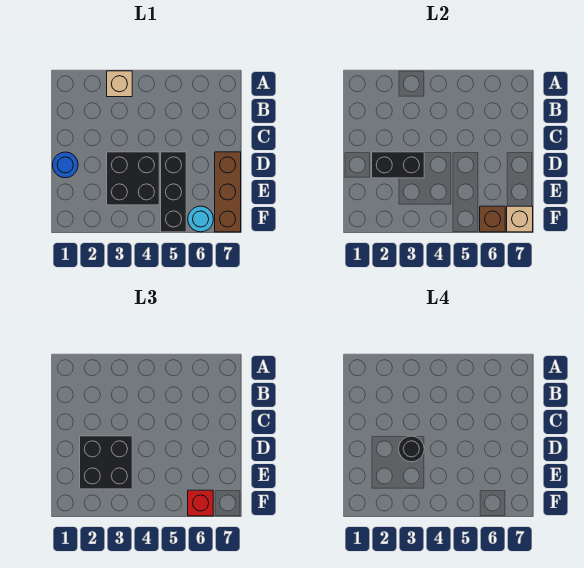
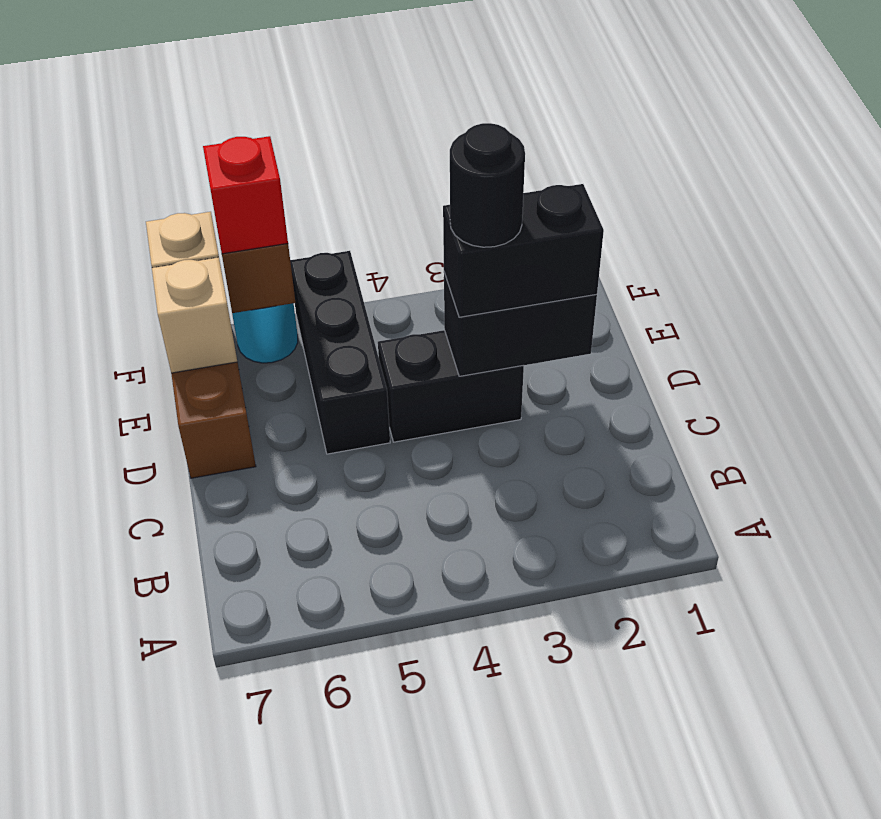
tan brick A3 level 1 -> tan brick E7 level 2
blue round brick D1 level 1 -> none
black brick D2:E3 level 3 -> black brick D2:D3 level 3
black brick D3:E4 level 1 -> black brick D3:D4 level 1

